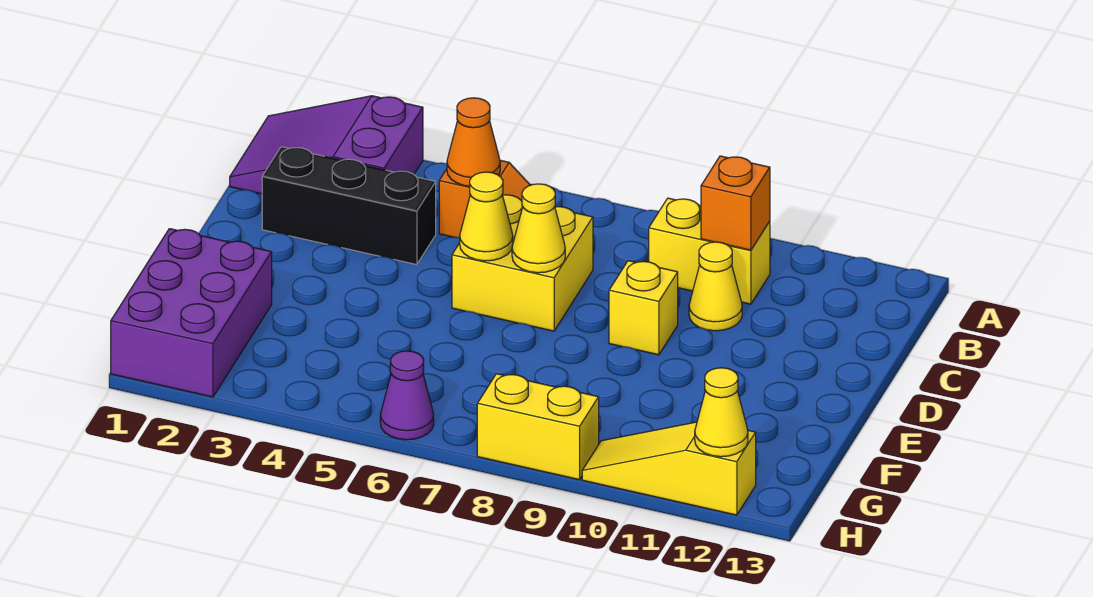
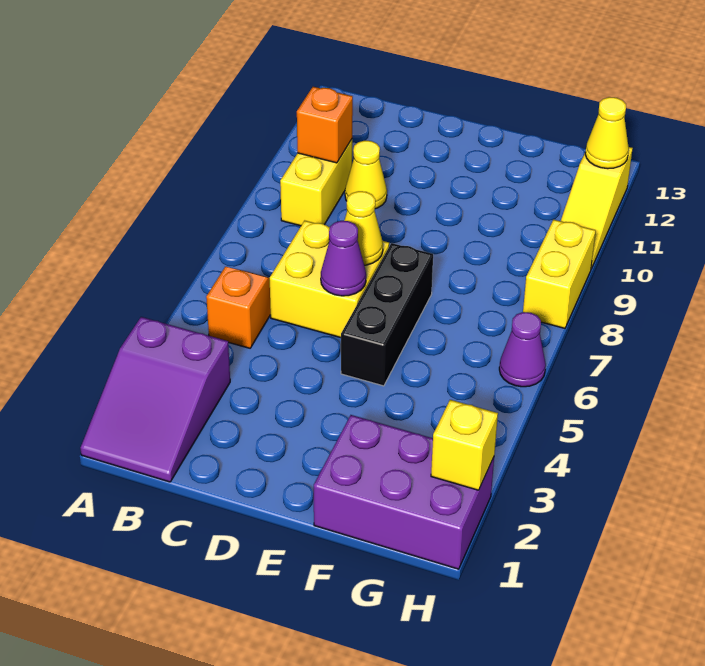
orange cone B5 level 2 -> none
black brick C2:C4 level 1 -> black brick E5:E7 level 1
yellow cone D6 level 2 -> purple cone D6 level 2
yellow brick D9 level 1 -> yellow brick H2 level 2

